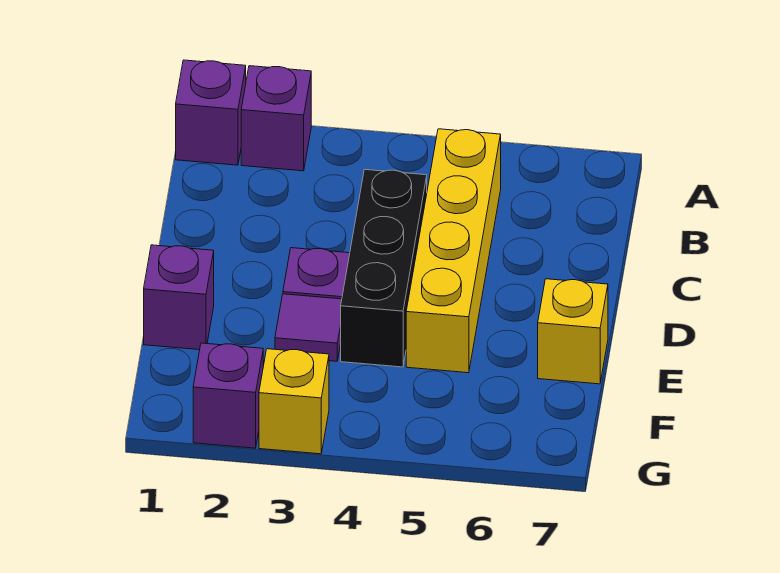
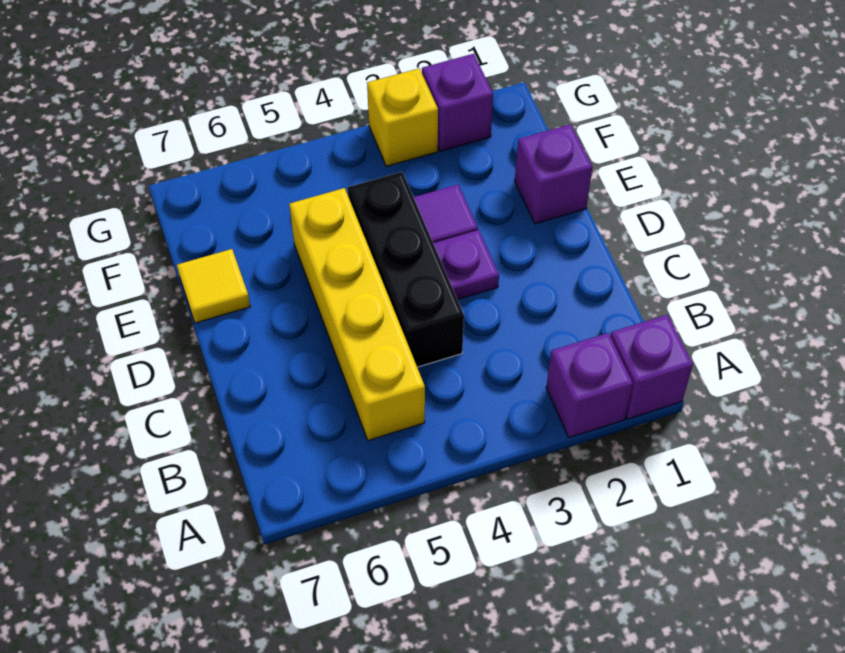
yellow brick E7 level 1 -> yellow tile E7 level 1

